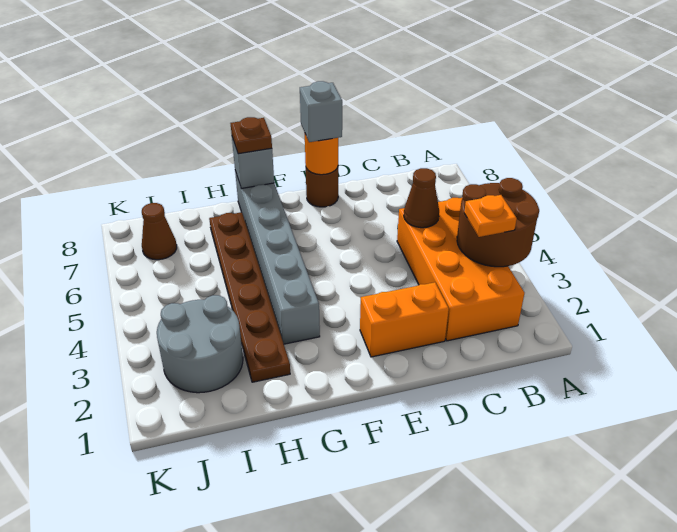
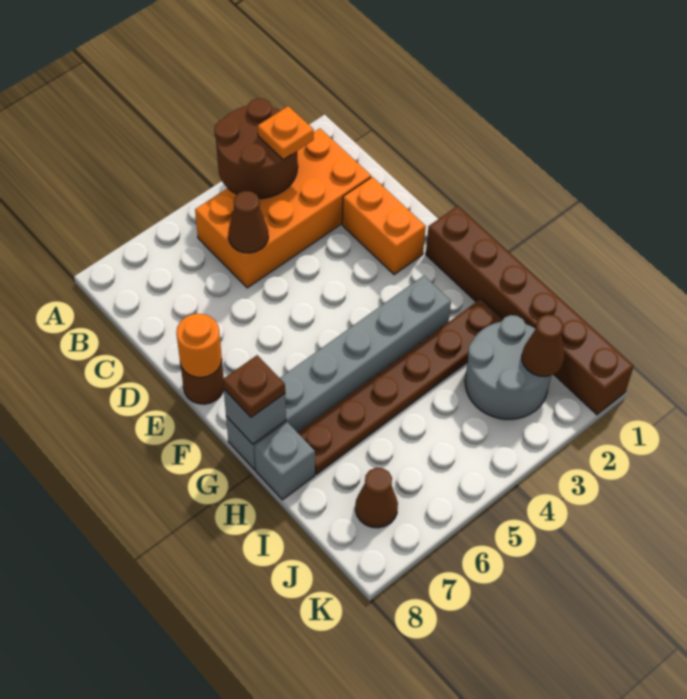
grey brick E8 level 3 -> grey brick H8 level 1
none -> brown brick F1:K1 level 1
none -> brown cone J2 level 2

